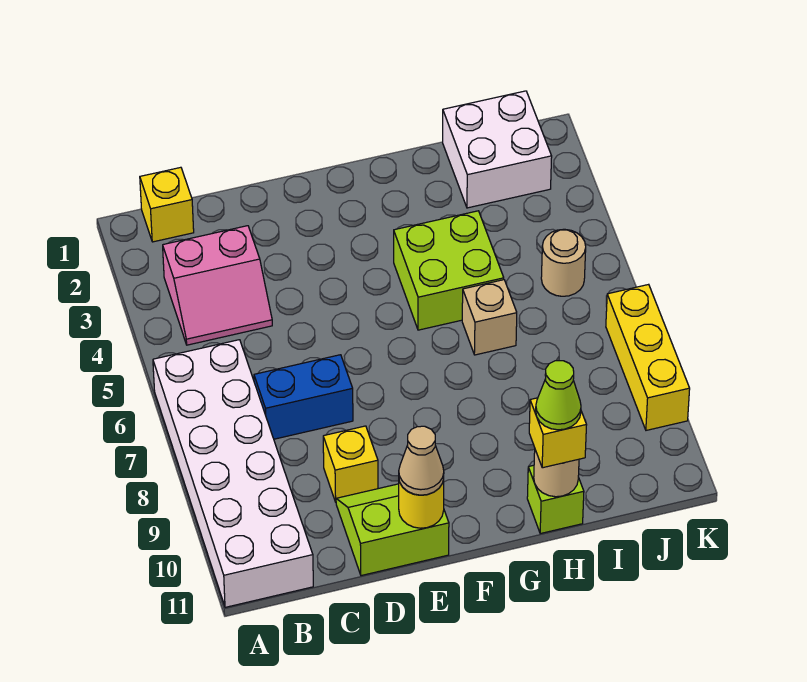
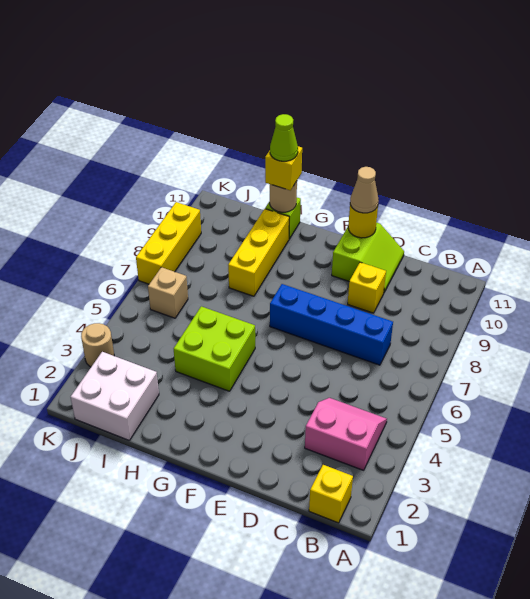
white brick A6:B11 level 1 -> none
blue brick C7:D7 level 1 -> blue brick C7:F7 level 1
lime slope D10:E11 level 1 top 11 -> lime slope D10:E11 level 1 top E
tan brick H6 level 1 -> tan brick J6 level 1
none -> yellow brick H8:H10 level 1
tan round brick J5 level 1 -> tan round brick K3 level 1

